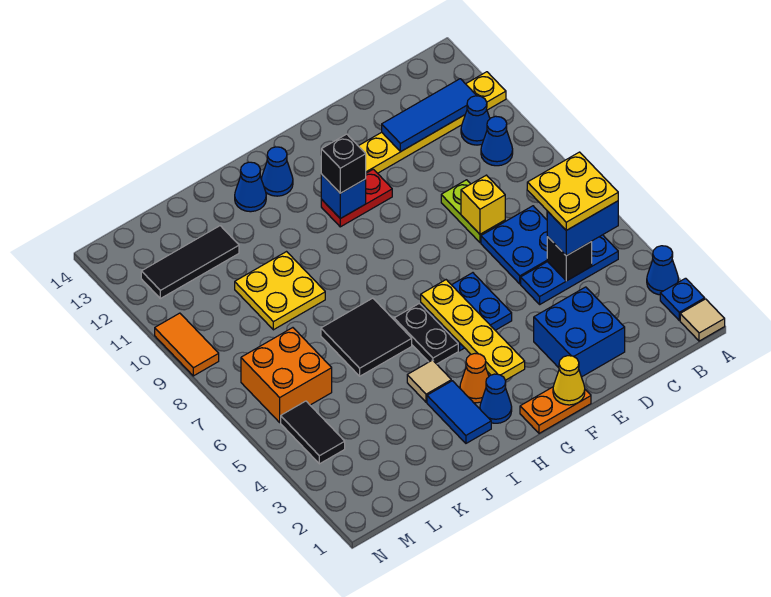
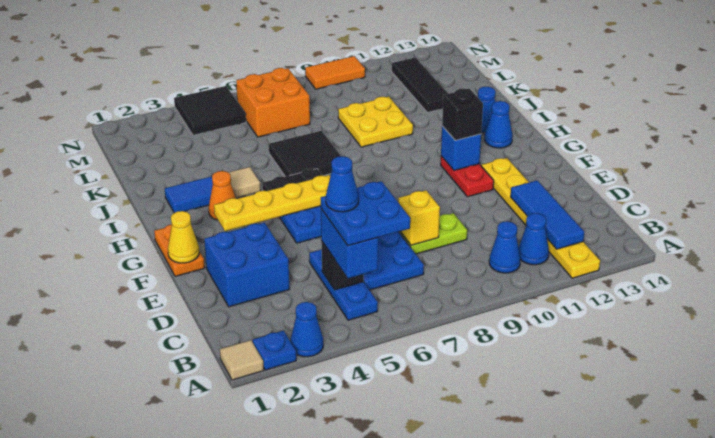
yellow plate B5:C6 level 4 -> blue plate B5:C6 level 4
blue cone H2 level 1 -> blue cone C5 level 5
black tile M4:M5 level 1 -> black tile M4:N5 level 1

